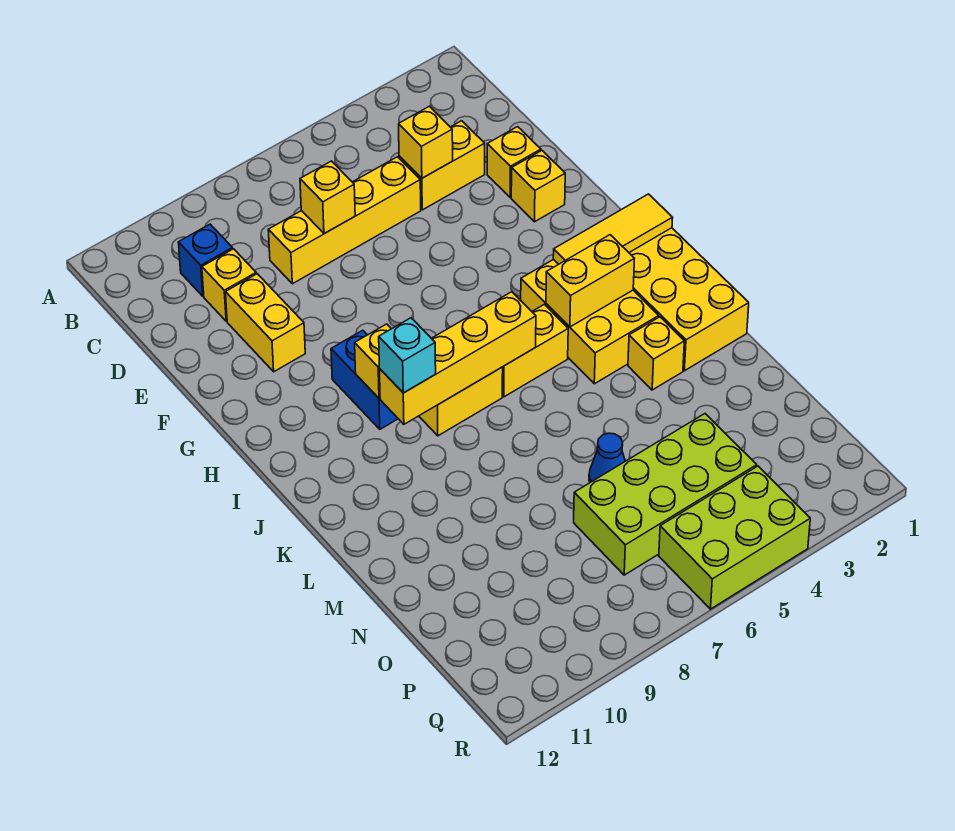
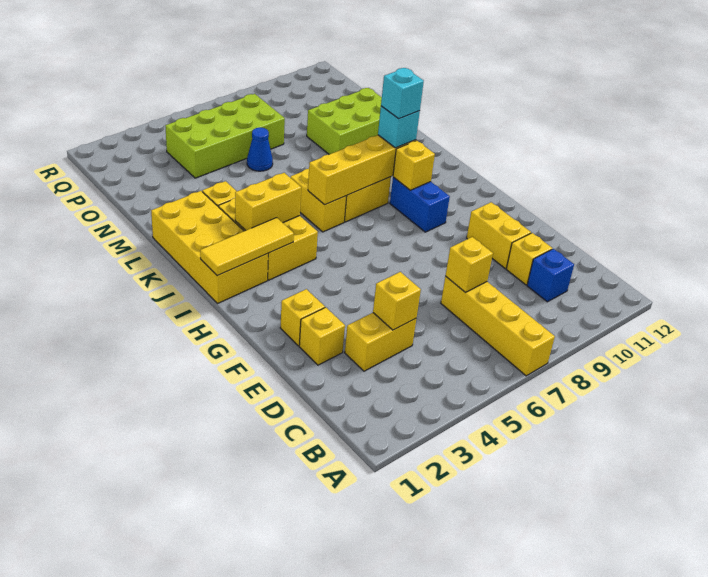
yellow brick D5:D8 level 1 -> yellow brick A7:D7 level 1
yellow brick J5:J6 level 1 -> yellow brick J6:K6 level 1
none -> cyan brick J9 level 4
lime brick Q4:R6 level 1 -> lime brick M9:N11 level 1

